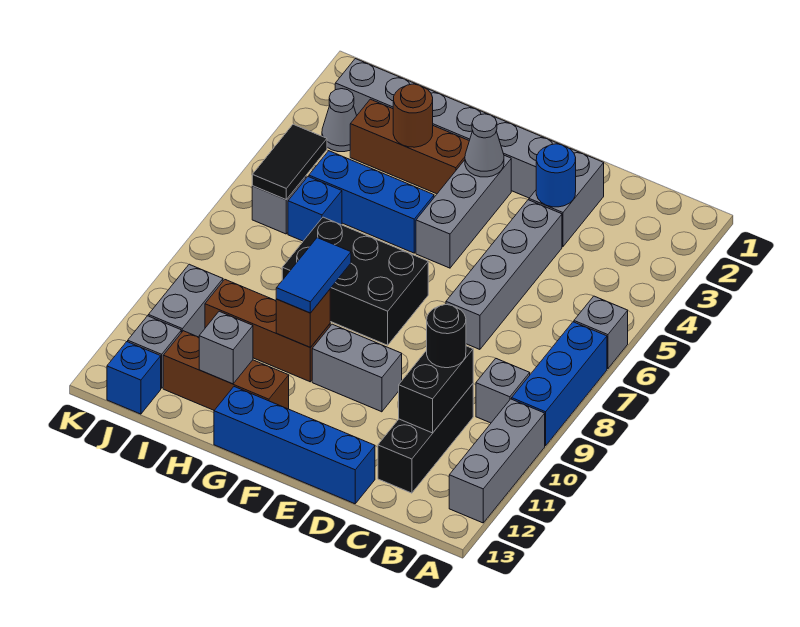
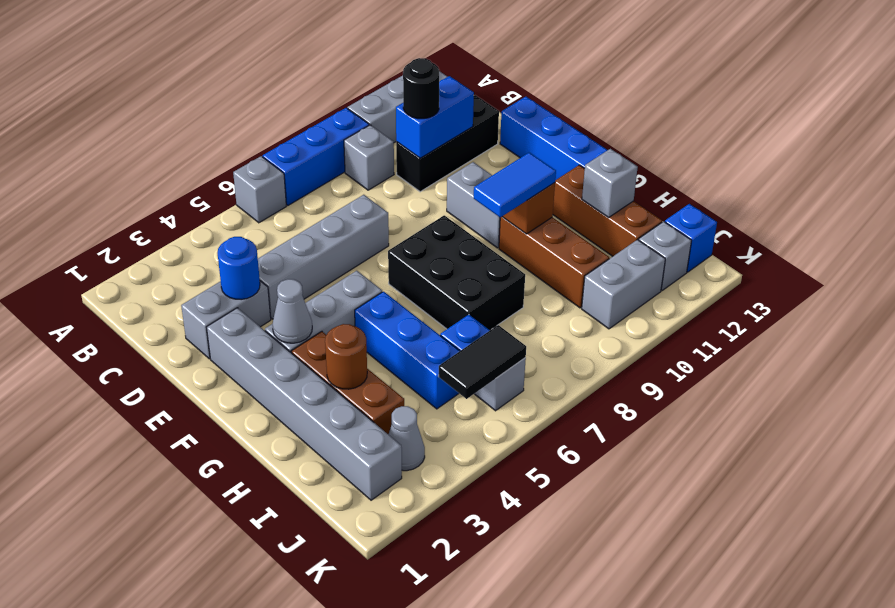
black brick C10:C11 level 2 -> blue brick C10:C11 level 2

